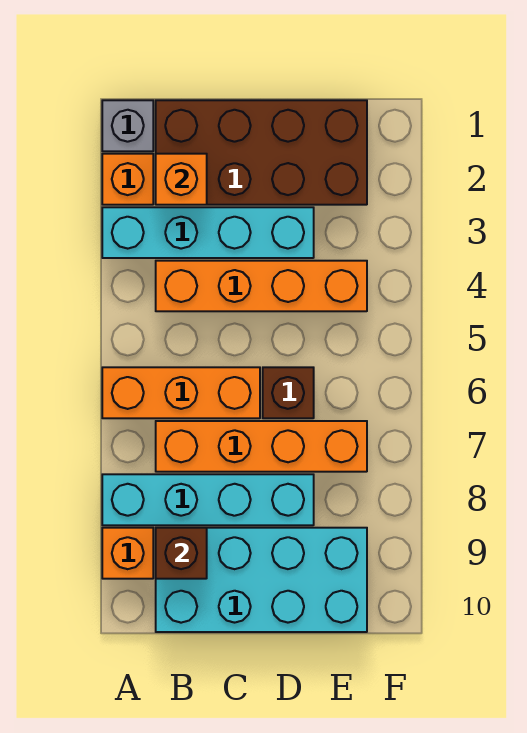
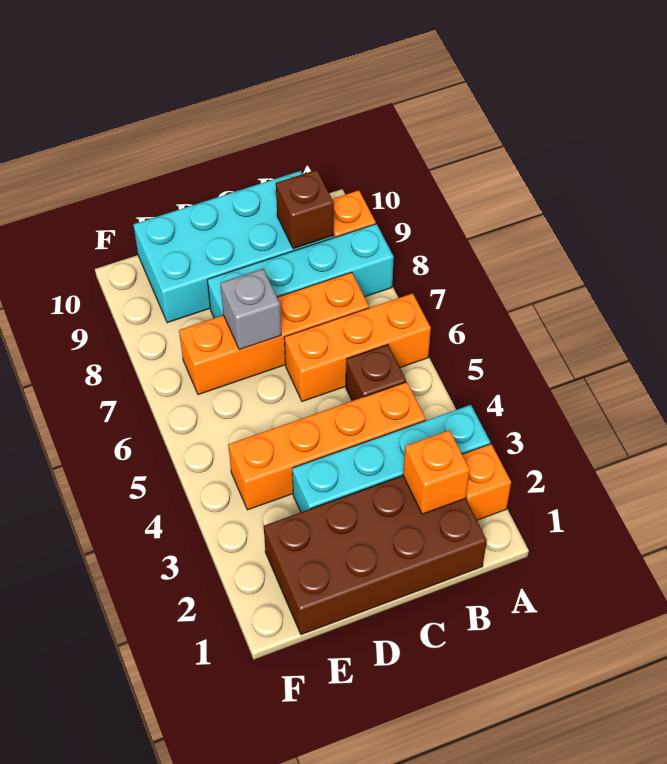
grey brick A1 level 1 -> grey brick D7 level 2
brown brick D6 level 1 -> brown brick B5 level 1

